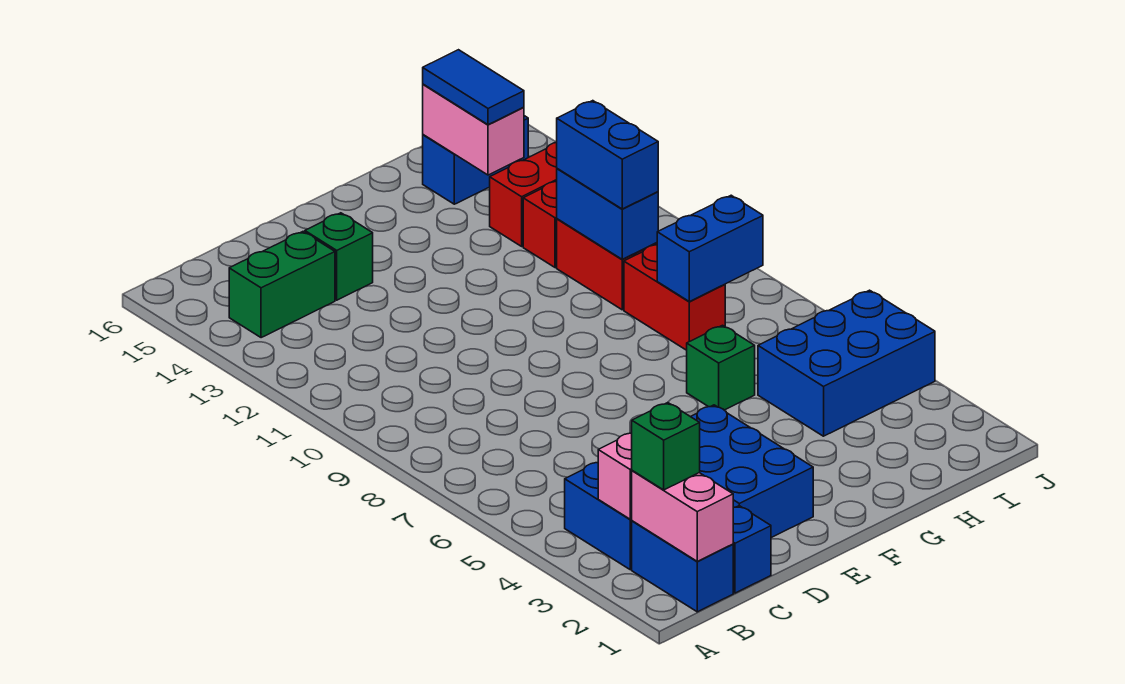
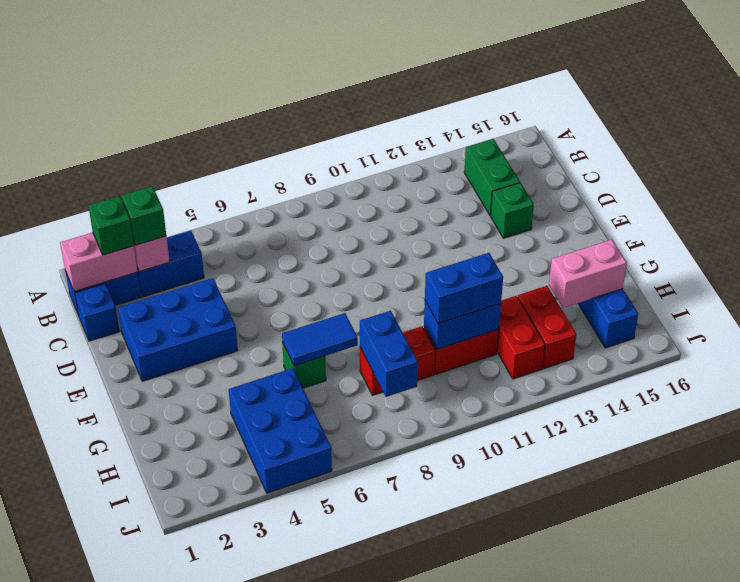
none -> green brick B3 level 3
blue tile H14:H15 level 3 -> blue tile G6:G7 level 2

